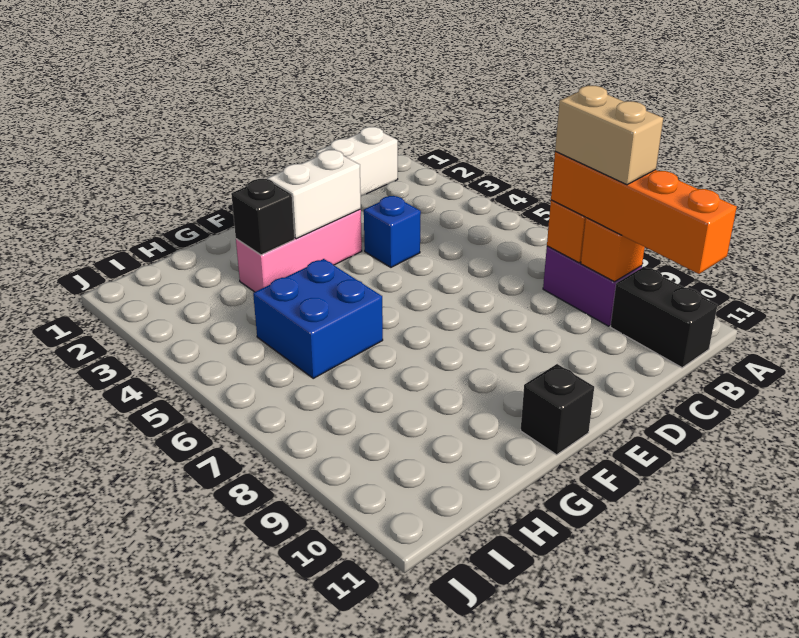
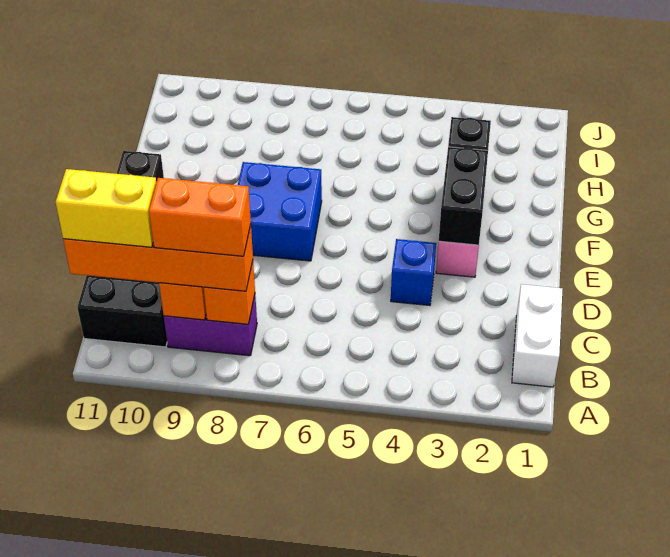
tan brick B8:B9 level 4 -> orange brick B8:B9 level 4
none -> yellow brick B10:B11 level 4
white brick E3:F3 level 2 -> black brick E3:F3 level 2
blue brick G5:H6 level 1 -> blue brick E7:F8 level 1

